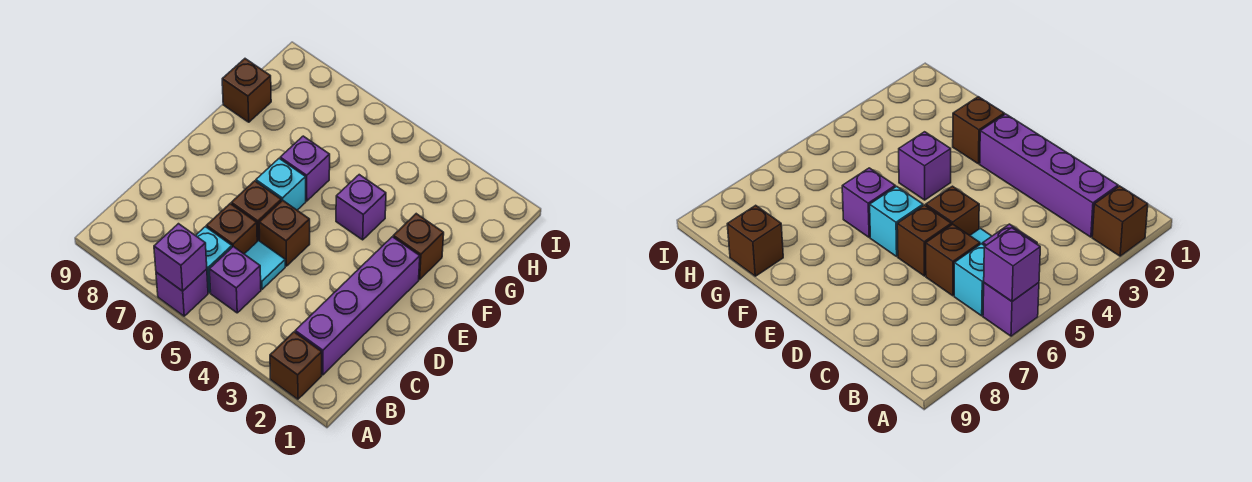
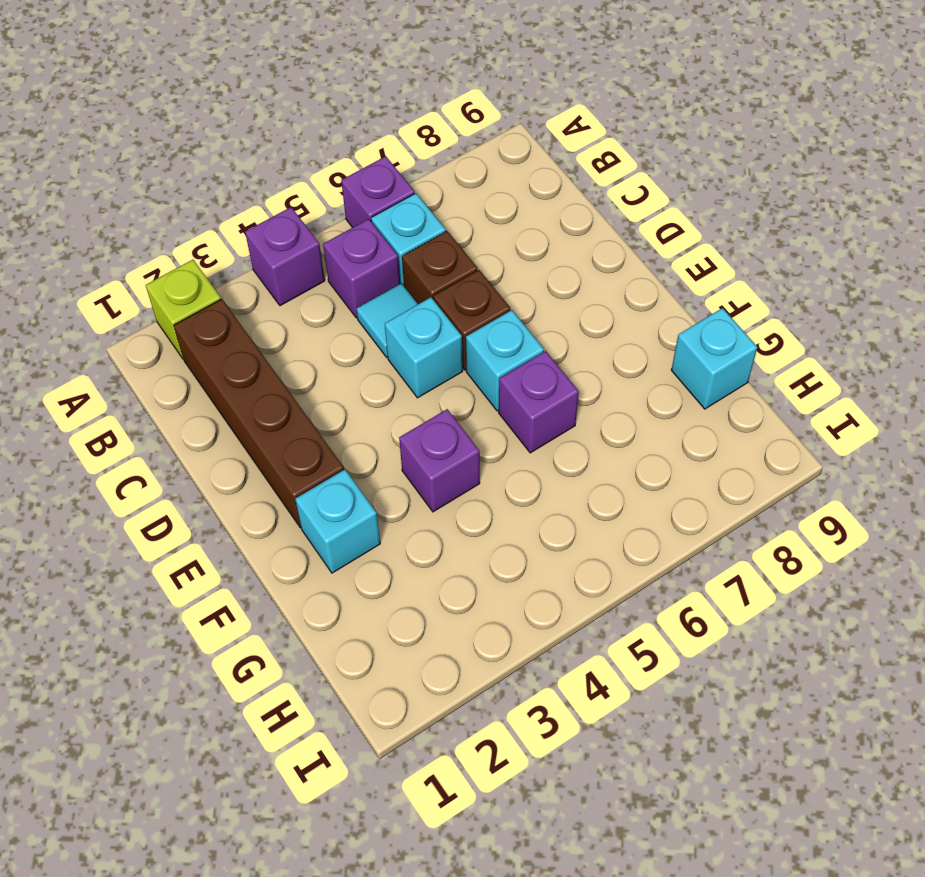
brown brick A2 level 1 -> lime brick A2 level 1
purple brick A6 level 2 -> purple brick A4 level 1
purple brick B2:E2 level 1 -> brown brick B2:E2 level 1
brown brick D5 level 1 -> cyan brick D5 level 1
brown brick F2 level 1 -> cyan brick F2 level 1
brown brick G9 level 1 -> cyan brick G9 level 1

